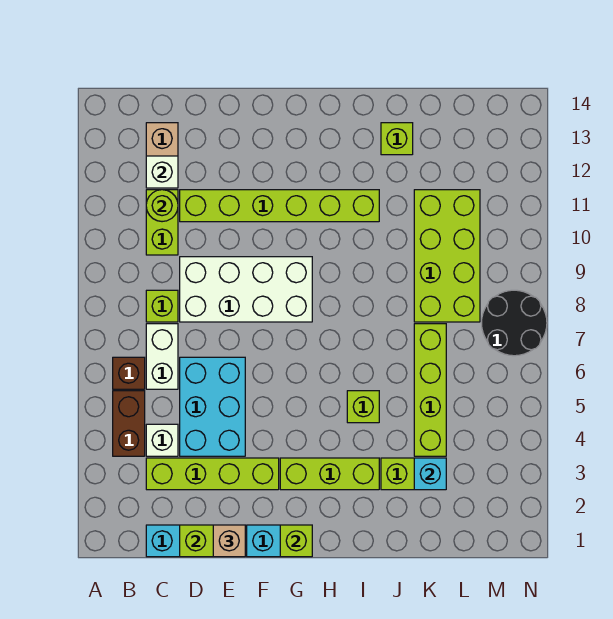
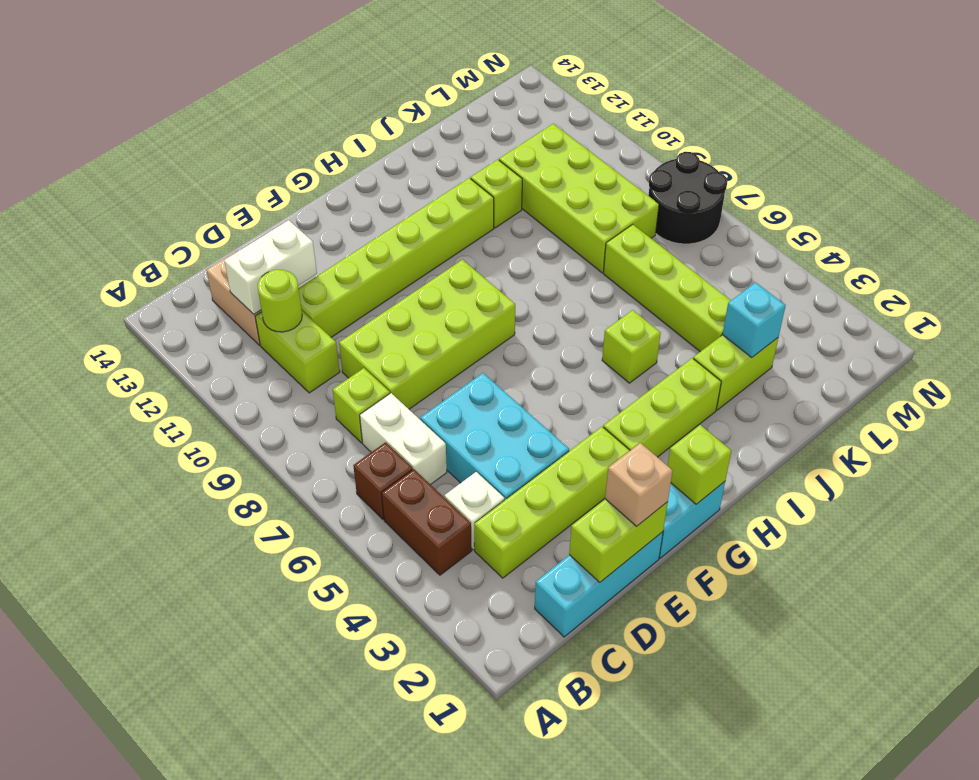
white brick C12 level 2 -> white brick C12:D12 level 2
white brick D8:G9 level 1 -> lime brick D8:G9 level 1
lime brick J13 level 1 -> lime brick J11 level 1

